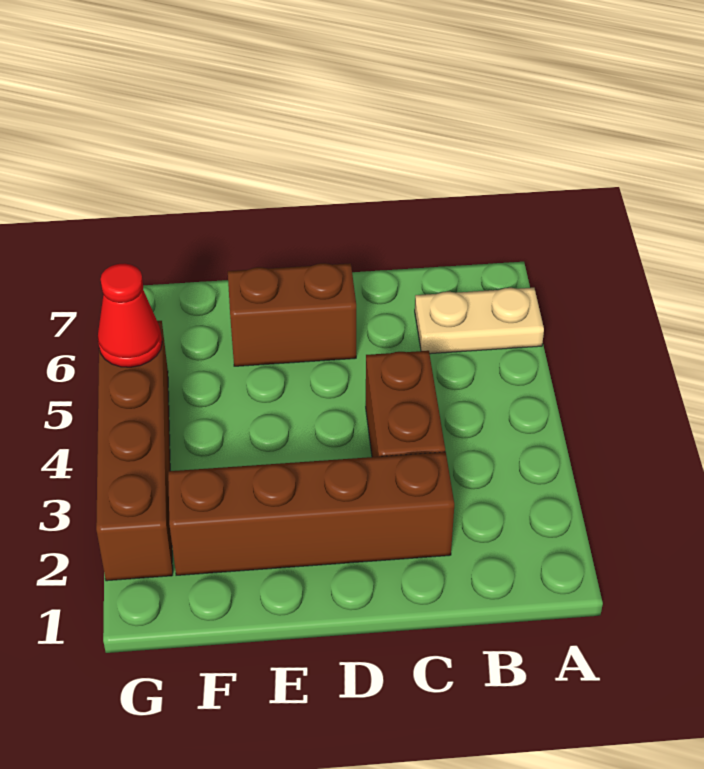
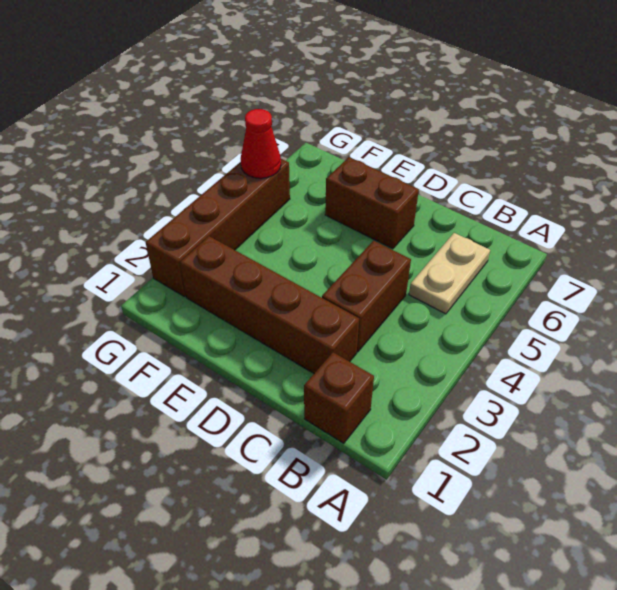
tan plate A6:B6 level 1 -> tan plate B5:B6 level 1
none -> brown brick B1 level 1

